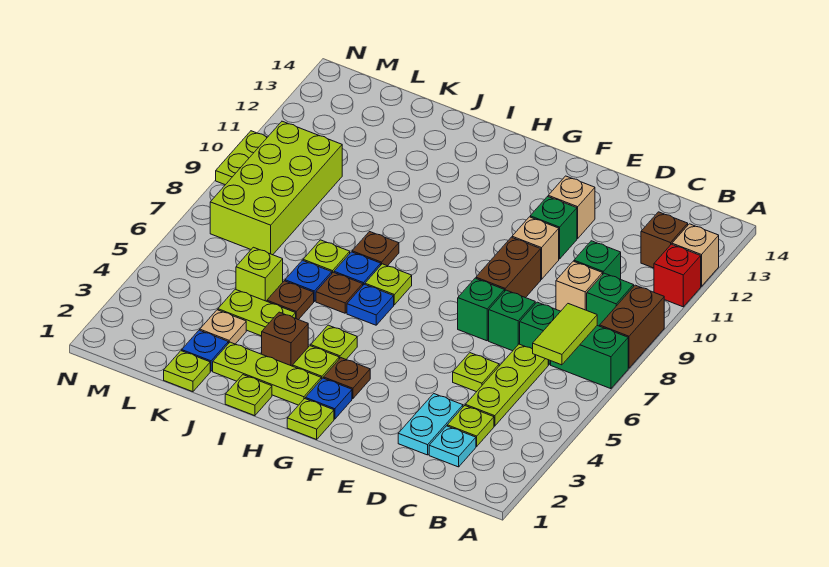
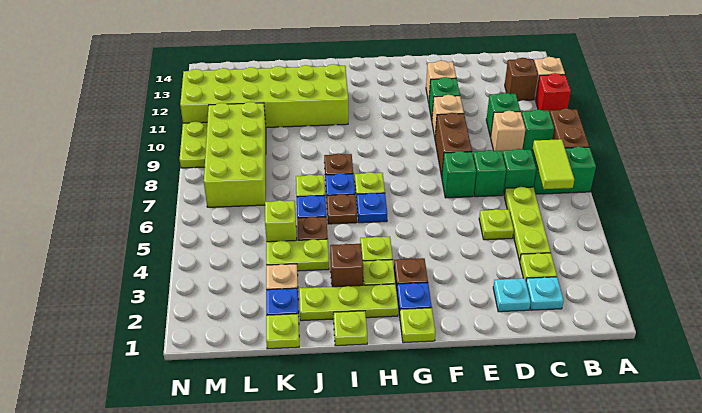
cyan plate D2:D3 level 1 -> cyan plate D2 level 1
none -> lime brick I11:N12 level 1

